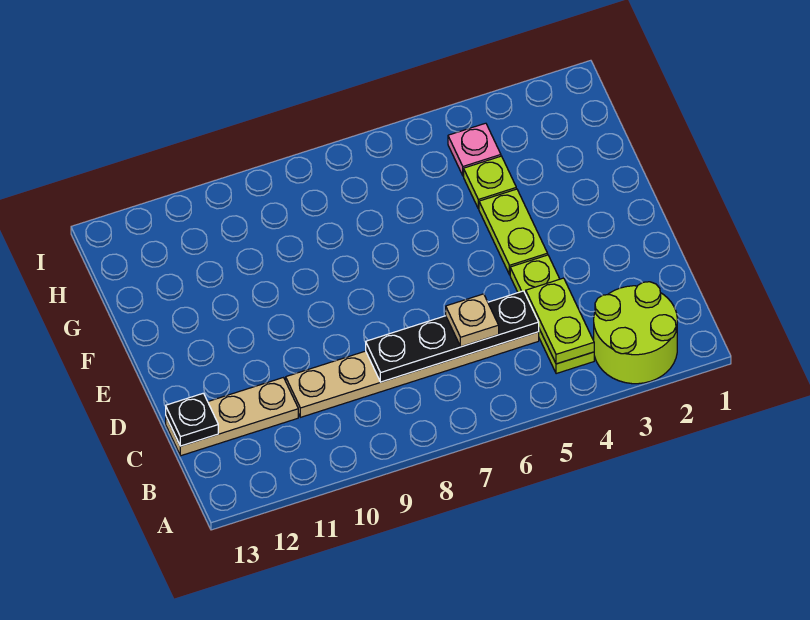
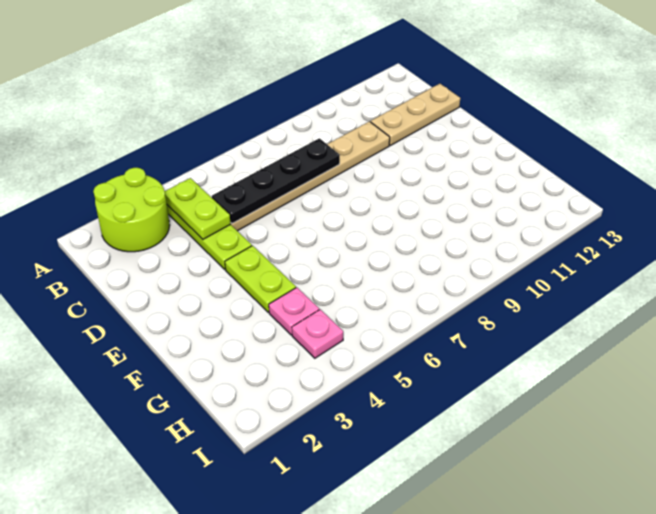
tan plate C6 level 3 -> none
black plate C13 level 2 -> none
lime plate G4 level 1 -> pink plate G4 level 1

